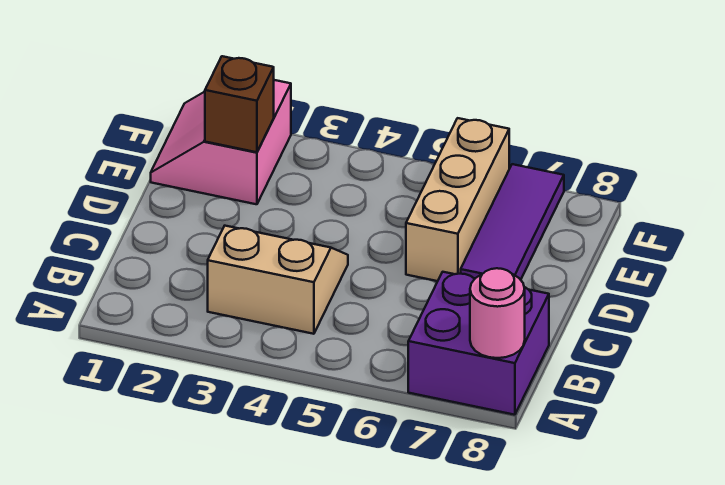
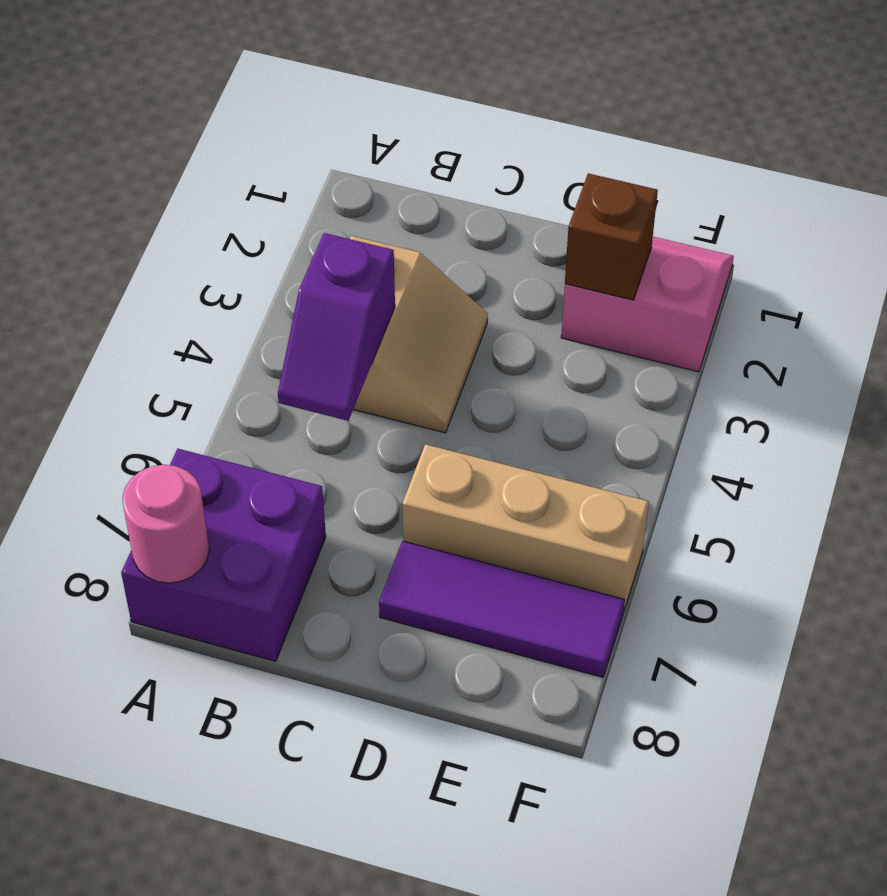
none -> purple slope B4:B5 level 2 top 4

